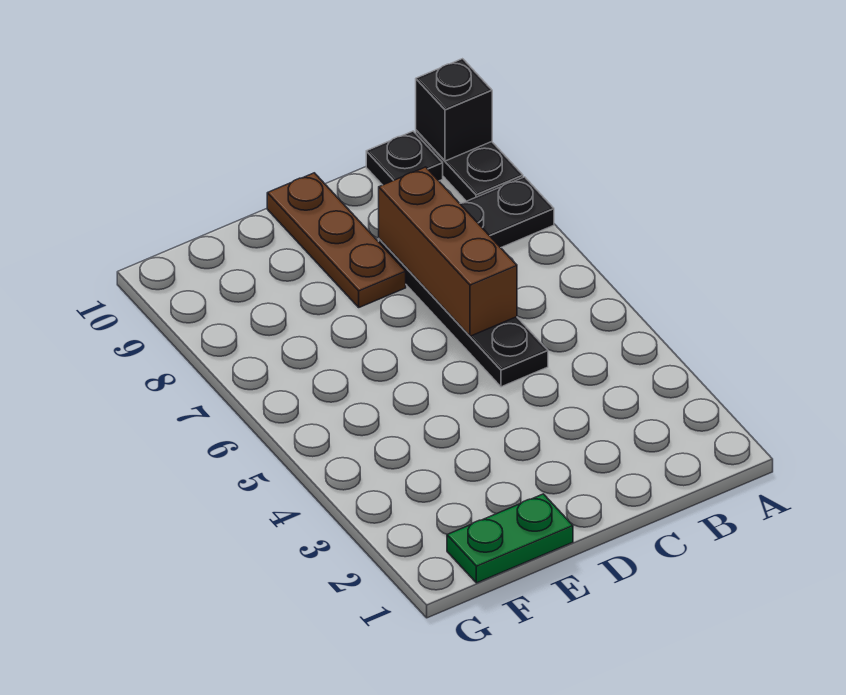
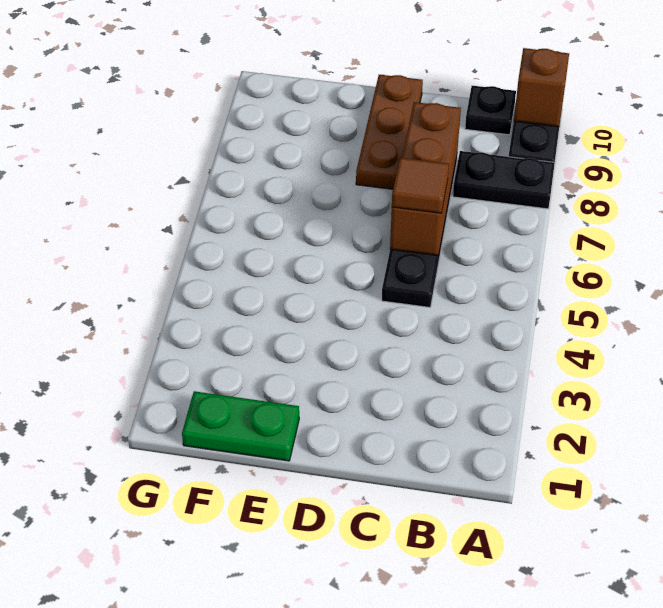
black brick A10 level 2 -> brown brick A10 level 2
none -> brown tile C6 level 3

